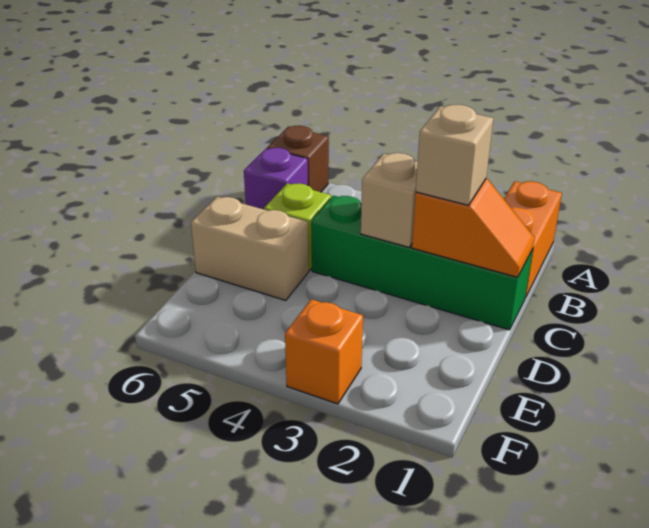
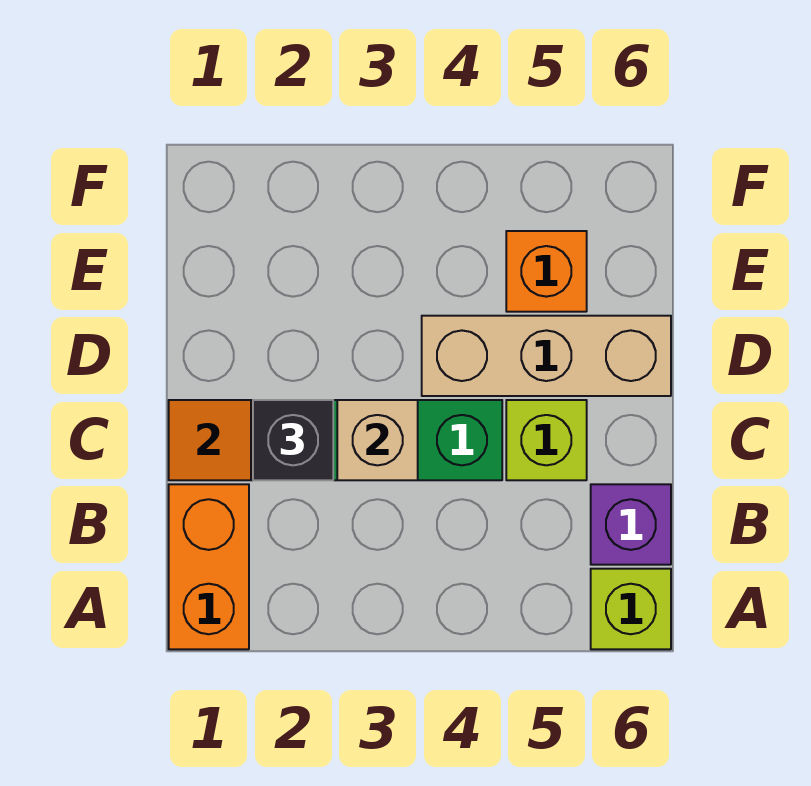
brown brick A6 level 1 -> lime brick A6 level 1
tan brick C2 level 3 -> black brick C2 level 3
tan brick D5:D6 level 1 -> tan brick D4:D6 level 1
orange brick F3 level 1 -> orange brick E5 level 1

